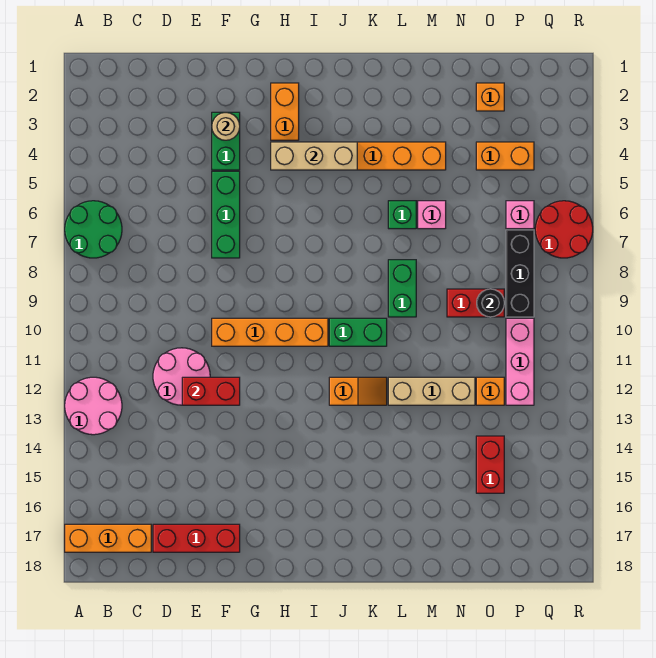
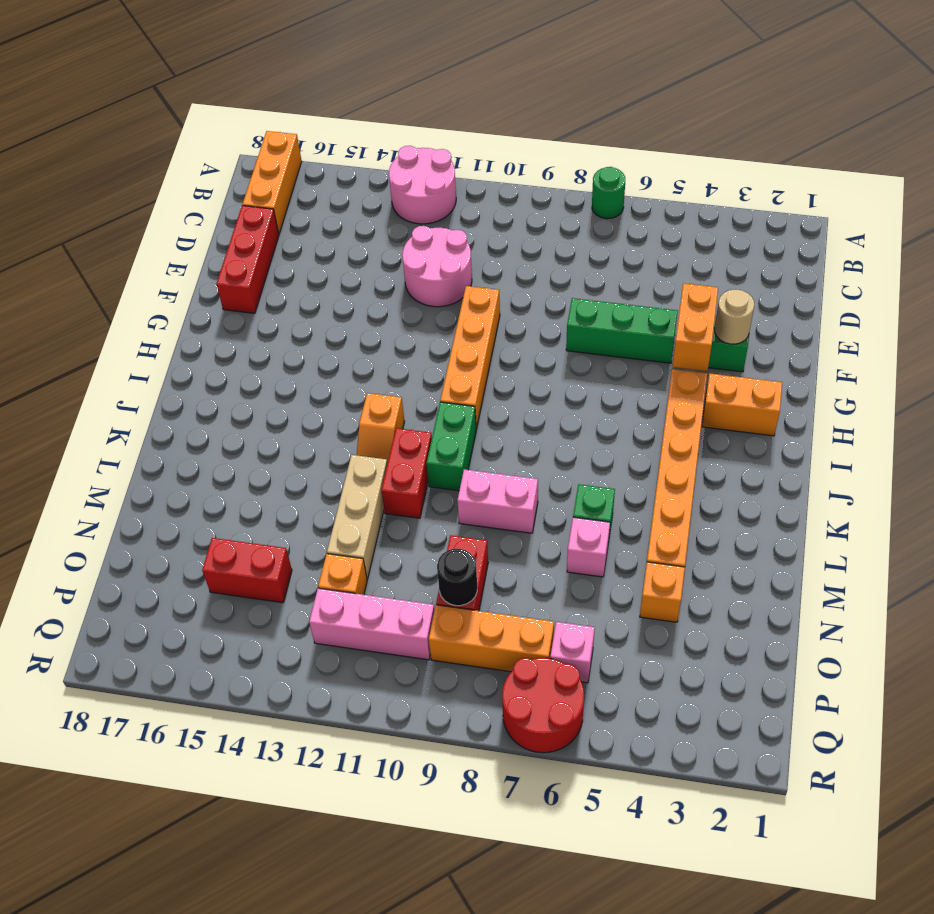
green round brick A6:B7 level 1 -> green round brick A7 level 1
red brick E12:F12 level 2 -> red brick K11:L11 level 1
tan brick H4:J4 level 2 -> none
green brick L8:L9 level 1 -> pink brick L8:L9 level 1
orange brick O2 level 1 -> orange brick N4 level 1
orange brick O4:P4 level 1 -> orange brick F4:G4 level 2
black brick P7:P9 level 1 -> orange brick P7:P9 level 1

